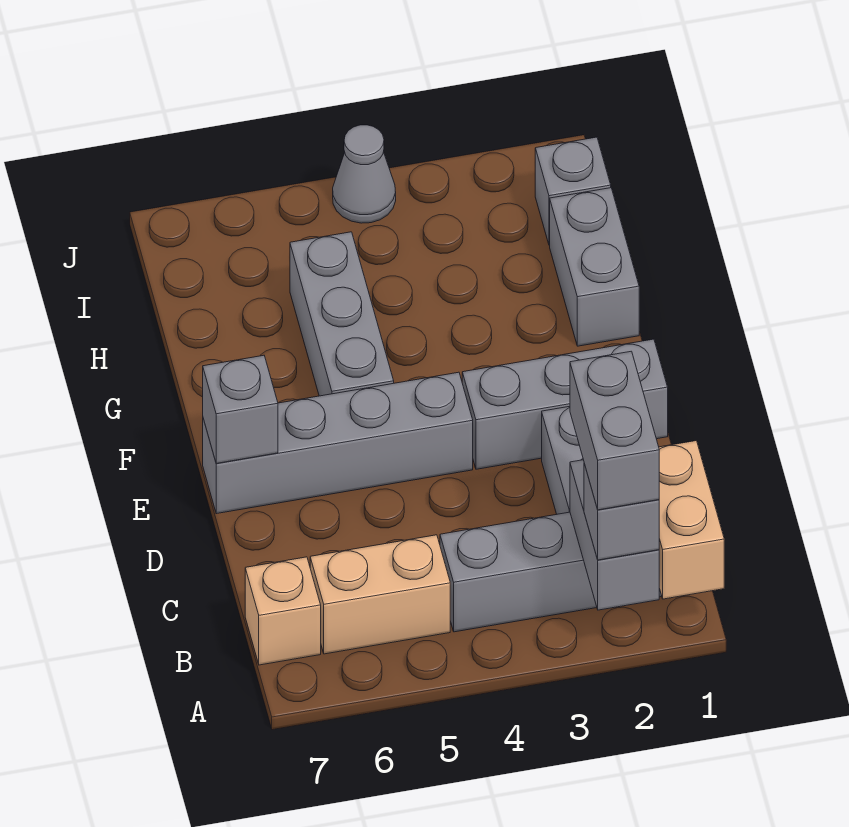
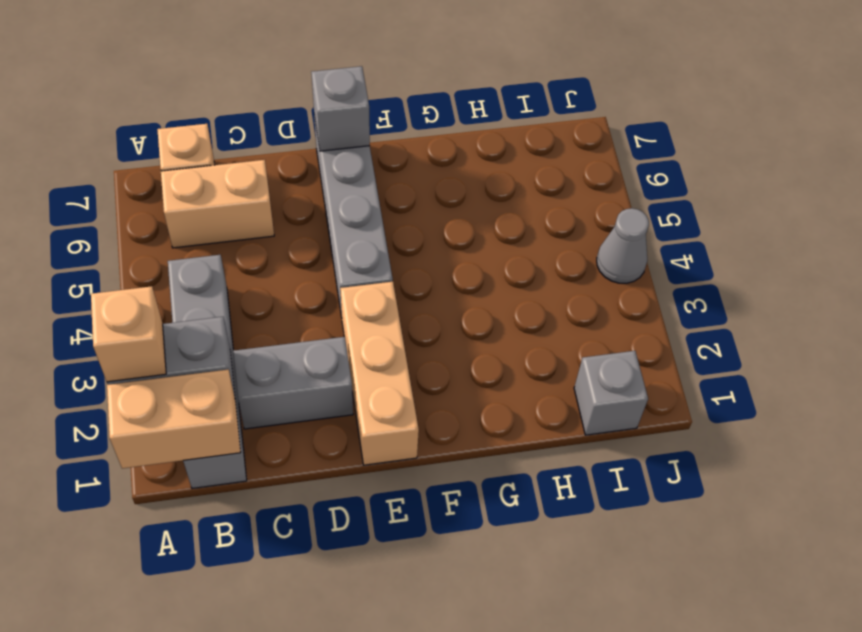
grey brick A2 level 3 -> tan brick A2 level 3
grey brick A2:B2 level 4 -> none
tan brick B5:B6 level 1 -> tan brick B6:C6 level 1
grey brick E1:E3 level 1 -> tan brick E1:E3 level 1
grey brick F5:H5 level 1 -> none
grey brick G1:H1 level 1 -> none

